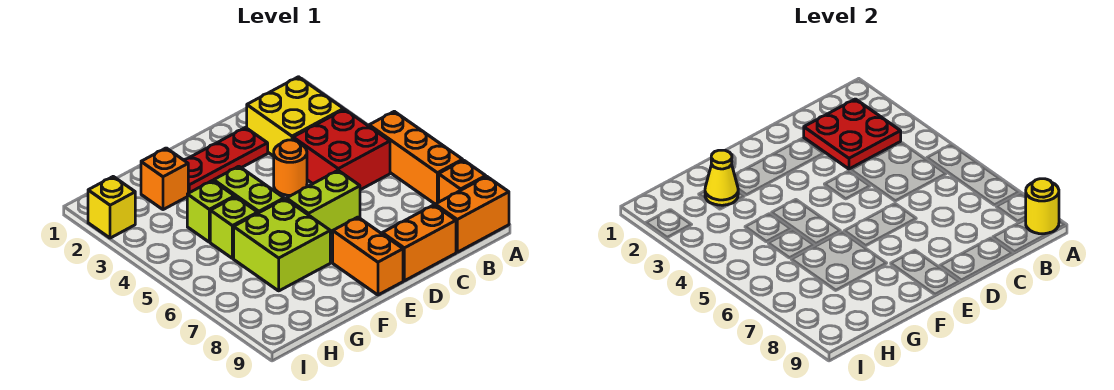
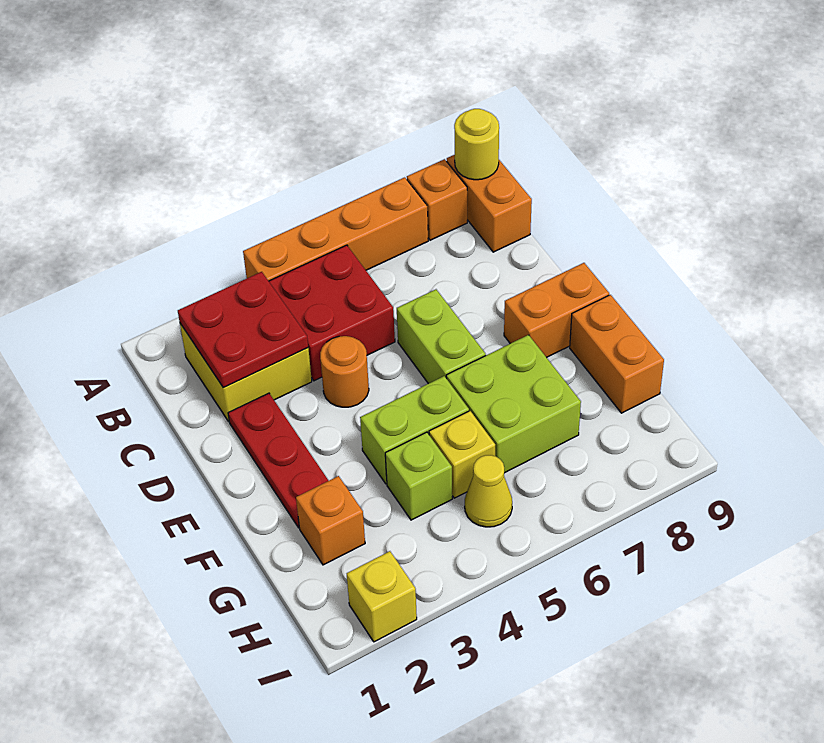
orange brick A5:A7 level 1 -> orange brick A4:A7 level 1
orange brick C9:D9 level 1 -> orange brick F9:G9 level 1
yellow cone G2 level 2 -> yellow cone H5 level 1
lime brick G5 level 1 -> yellow brick G5 level 1

